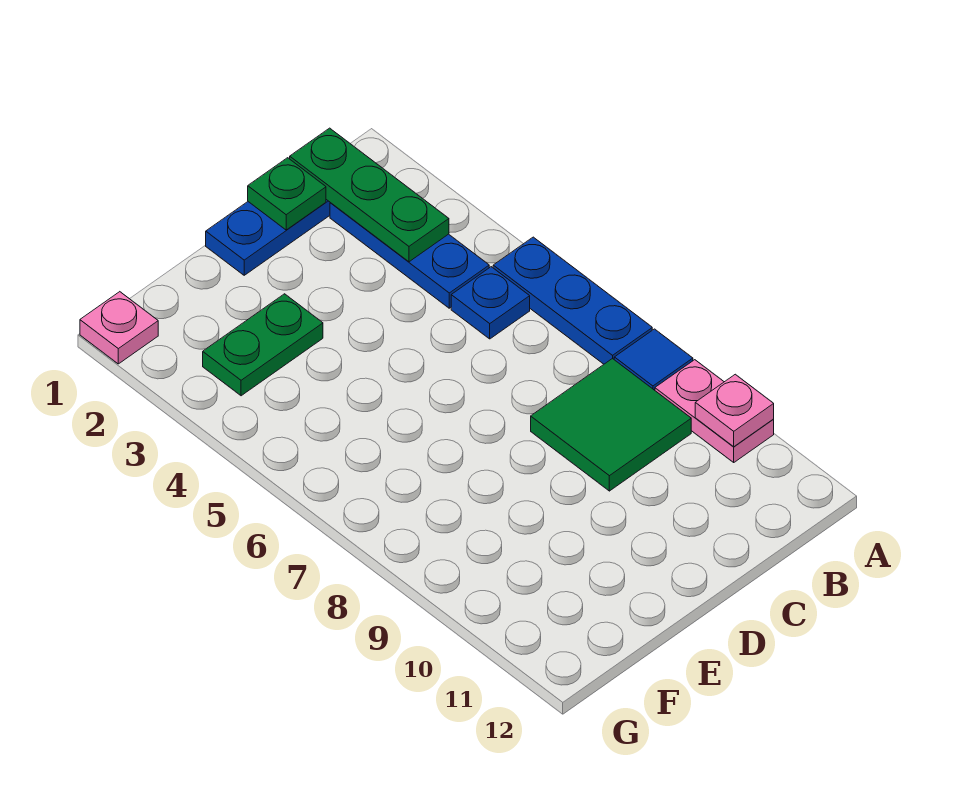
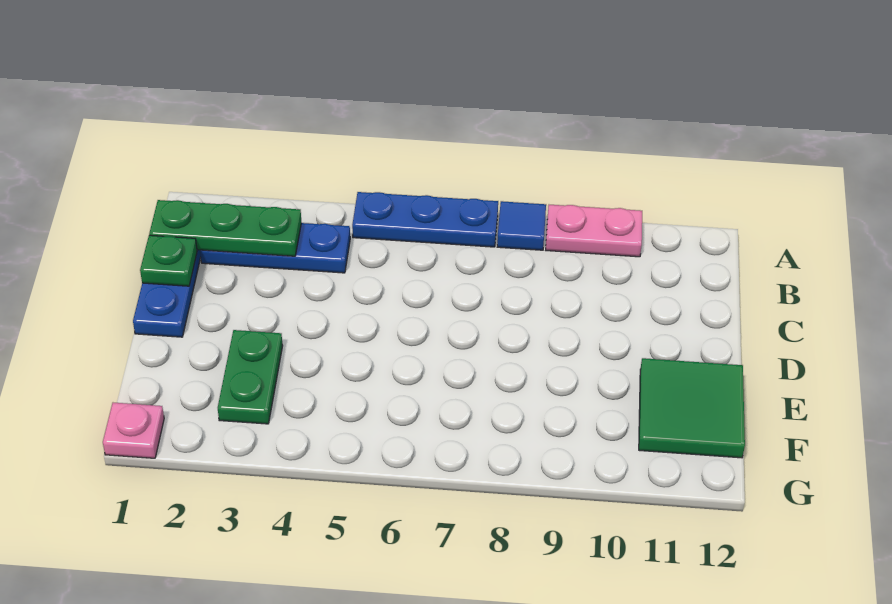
pink plate A10 level 2 -> none
blue plate B5 level 1 -> none
green tile B8:C9 level 1 -> green tile E11:F12 level 1

